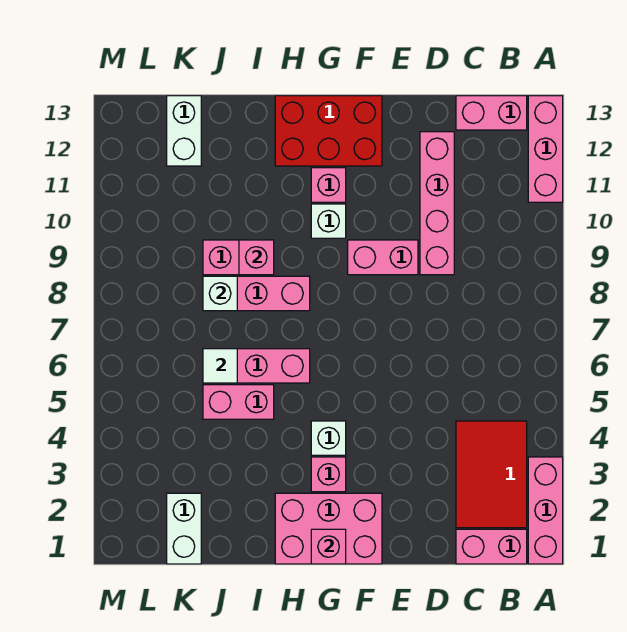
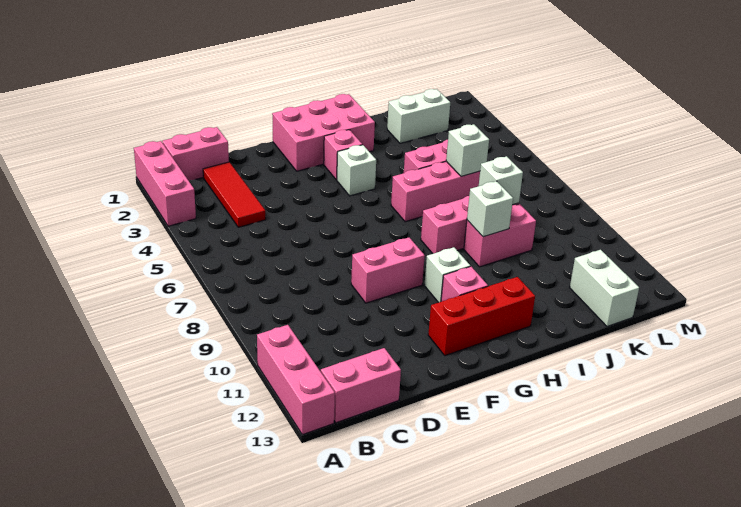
red tile B2:C4 level 1 -> red tile C2:C4 level 1
pink brick D9:D12 level 1 -> none
red brick F12:H13 level 1 -> red brick F12:H12 level 1
pink brick G1 level 2 -> none
pink brick I9 level 2 -> white brick I9 level 2
white tile J6 level 2 -> white brick J6 level 2
white brick K1:K2 level 1 -> white brick J2:K2 level 1

